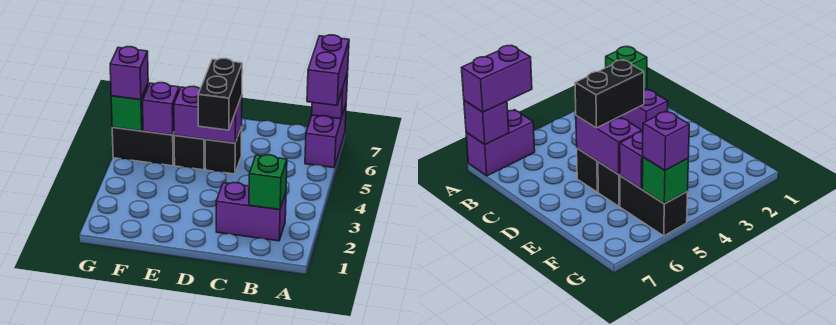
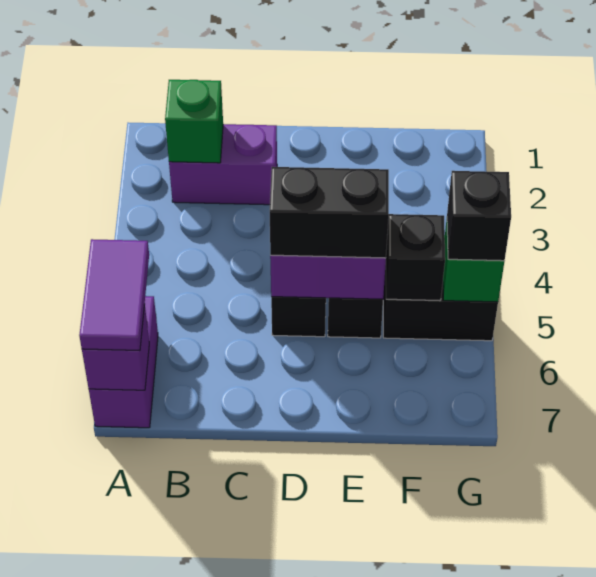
purple brick A6:A7 level 3 -> purple tile A6:A7 level 3
black brick D4:D5 level 3 -> black brick D5:E5 level 3
purple brick F5 level 2 -> black brick F5 level 2
purple brick G5 level 3 -> black brick G5 level 3

